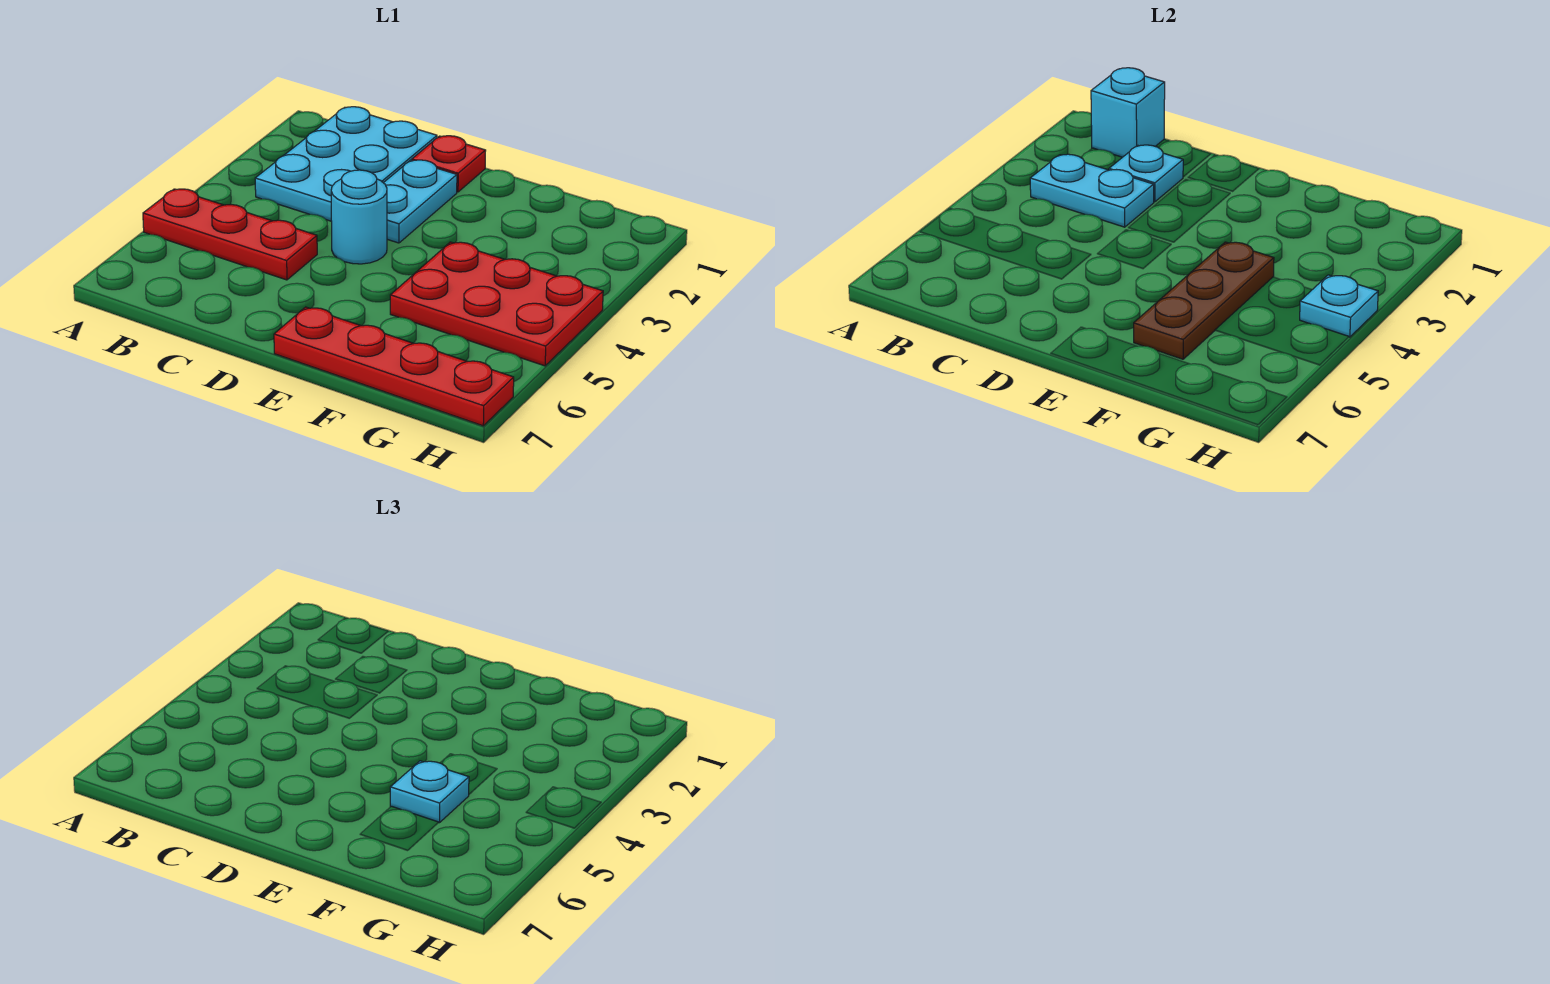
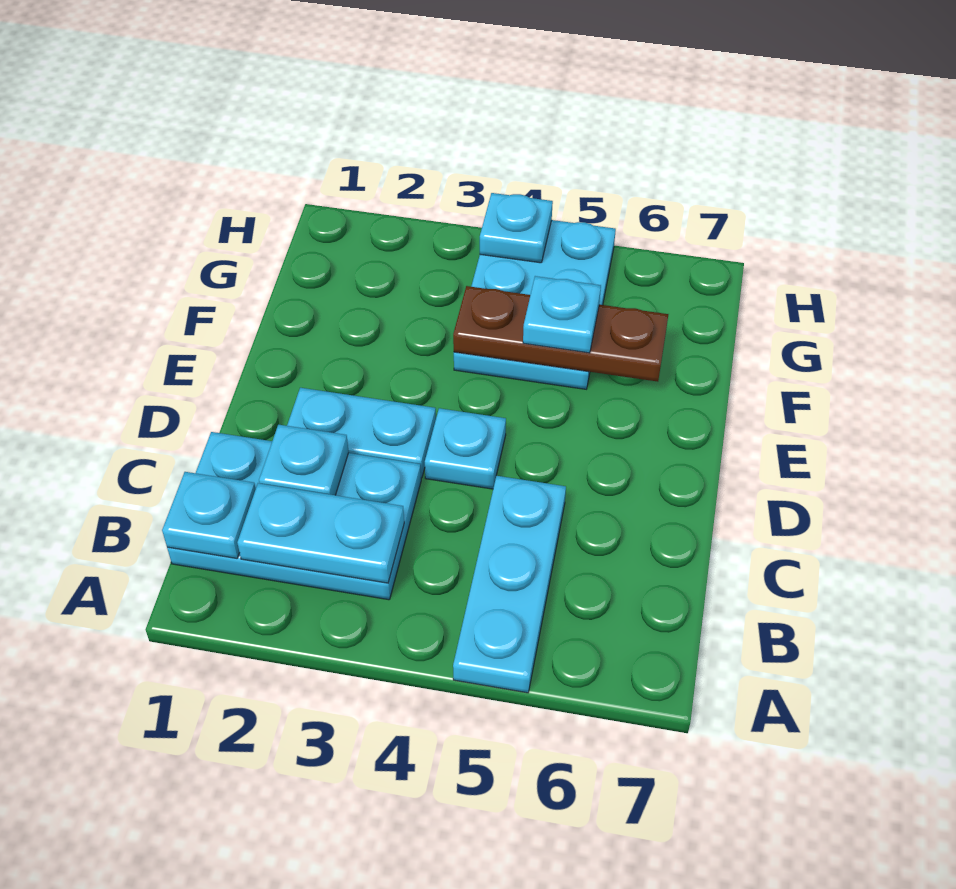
red plate A5:C5 level 1 -> cyan plate A5:C5 level 1
cyan brick B1 level 2 -> cyan plate B1 level 2
cyan plate B3:C3 level 2 -> cyan plate B2:B3 level 2
red plate D1 level 1 -> none
cyan round brick D4 level 1 -> cyan plate D4 level 1
red plate E7:H7 level 1 -> none
red plate F4:H5 level 1 -> cyan plate F4:H5 level 1

